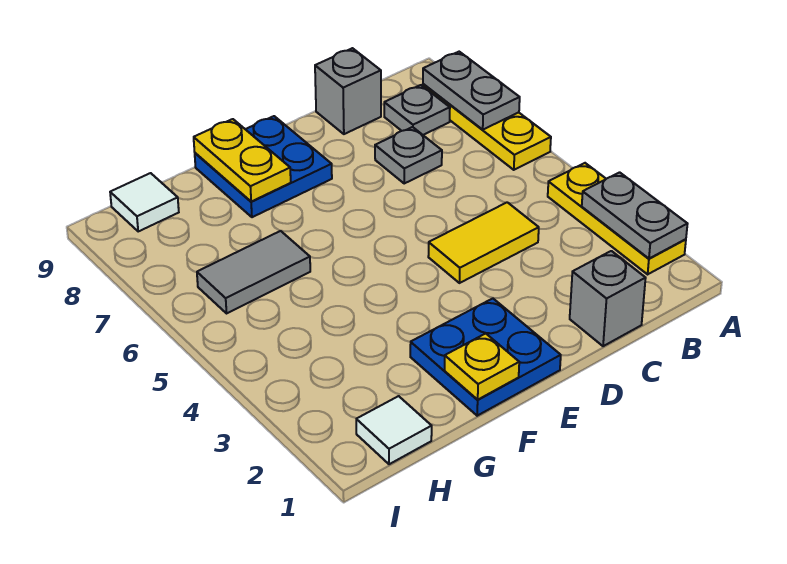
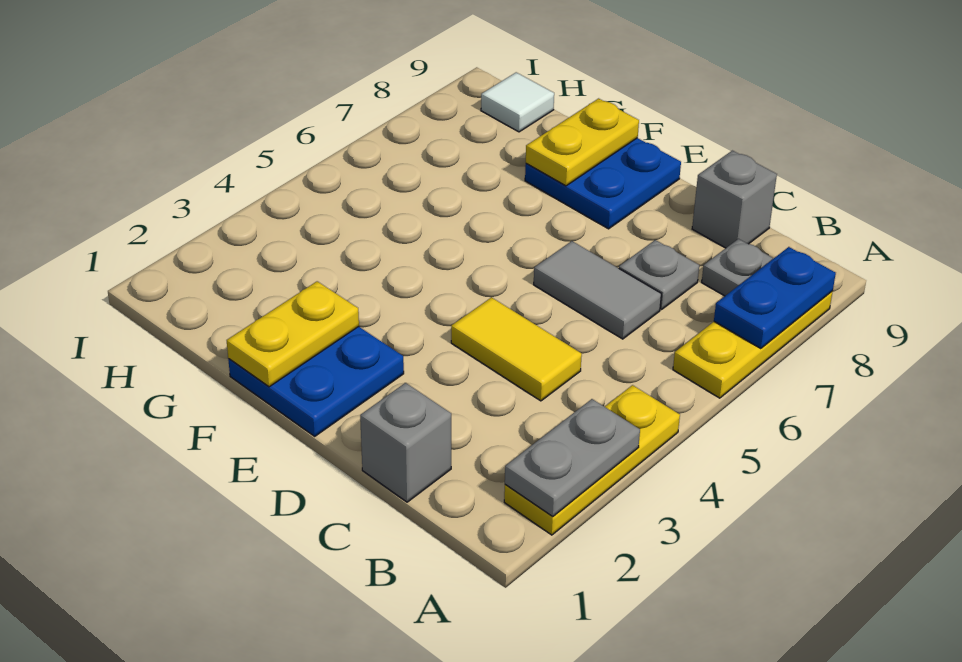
grey plate A7:A8 level 2 -> blue plate A7:A8 level 2
yellow plate F1 level 2 -> yellow plate F1:F2 level 2
grey tile G6:H6 level 1 -> grey tile C6:D6 level 1
white tile H1 level 1 -> none

